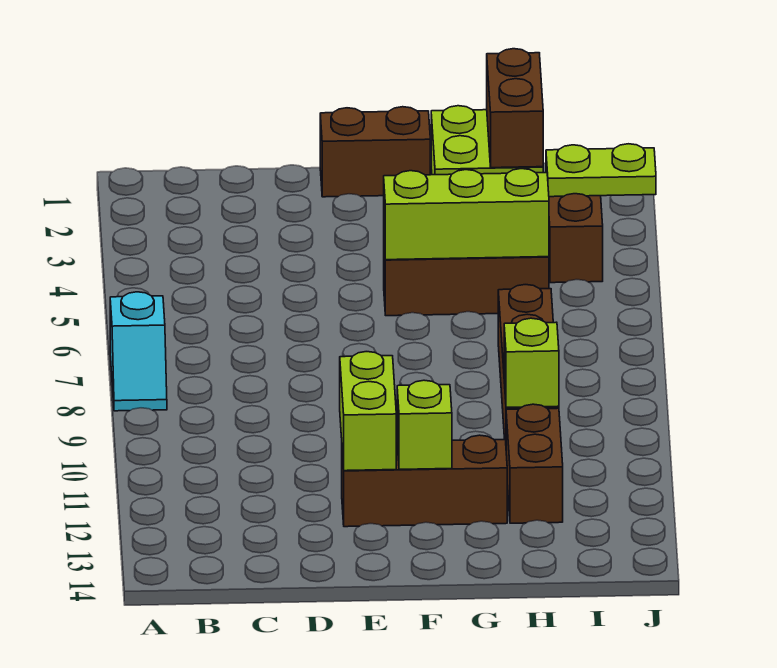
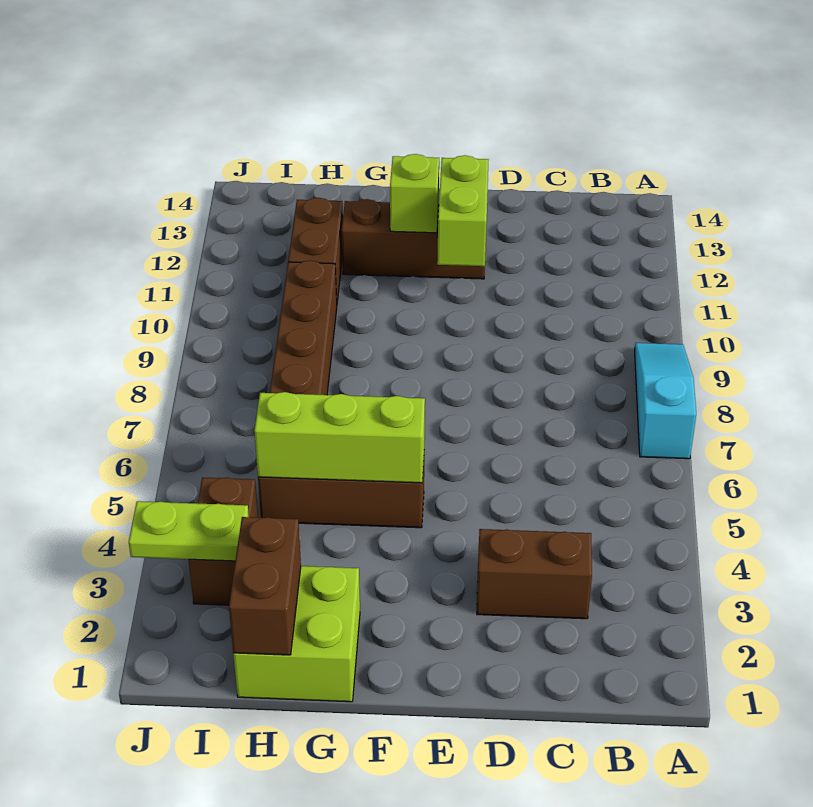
cyan slope A7:A8 level 1 top 7 -> cyan slope A7:A9 level 1 top 7
brown brick E1:F1 level 1 -> brown brick C3:D3 level 1
lime brick H10 level 2 -> none

